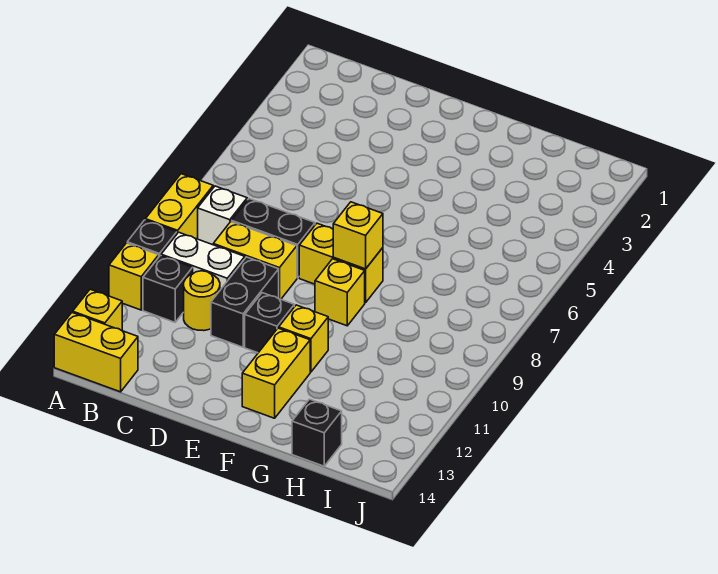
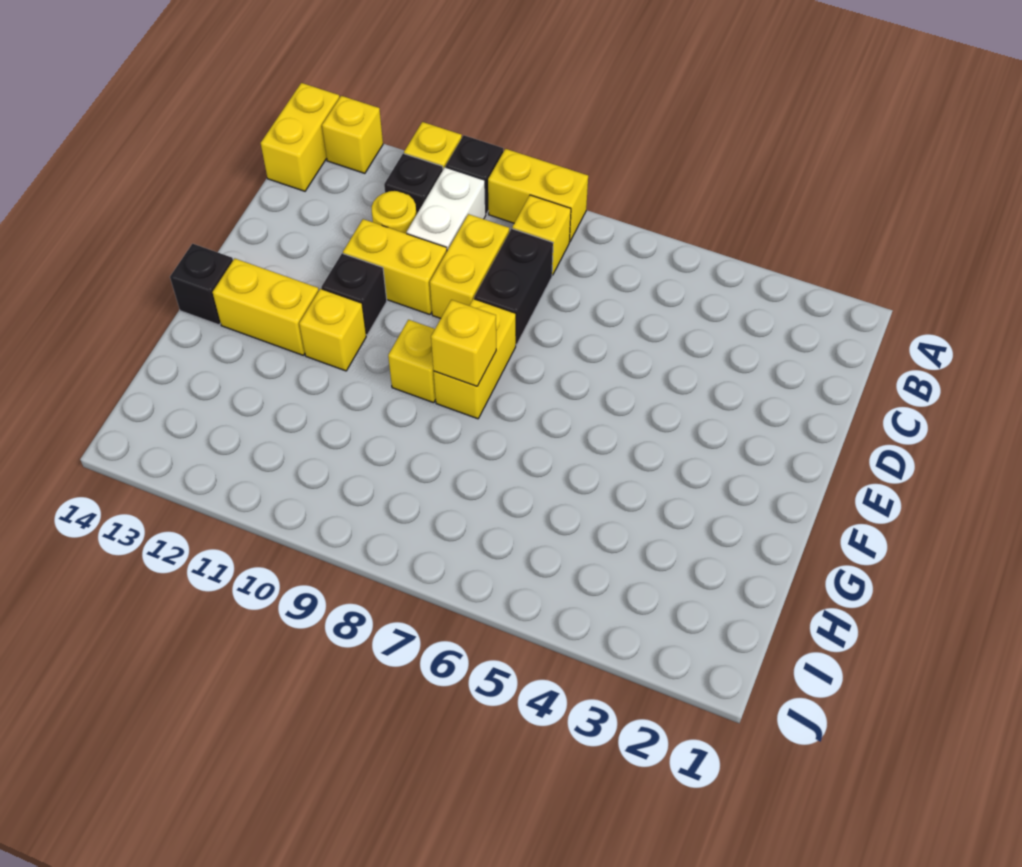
white brick B8 level 1 -> yellow brick B8 level 1
black brick D10:D11 level 1 -> yellow brick D10:D11 level 1
black brick H14 level 1 -> black brick F14 level 1

